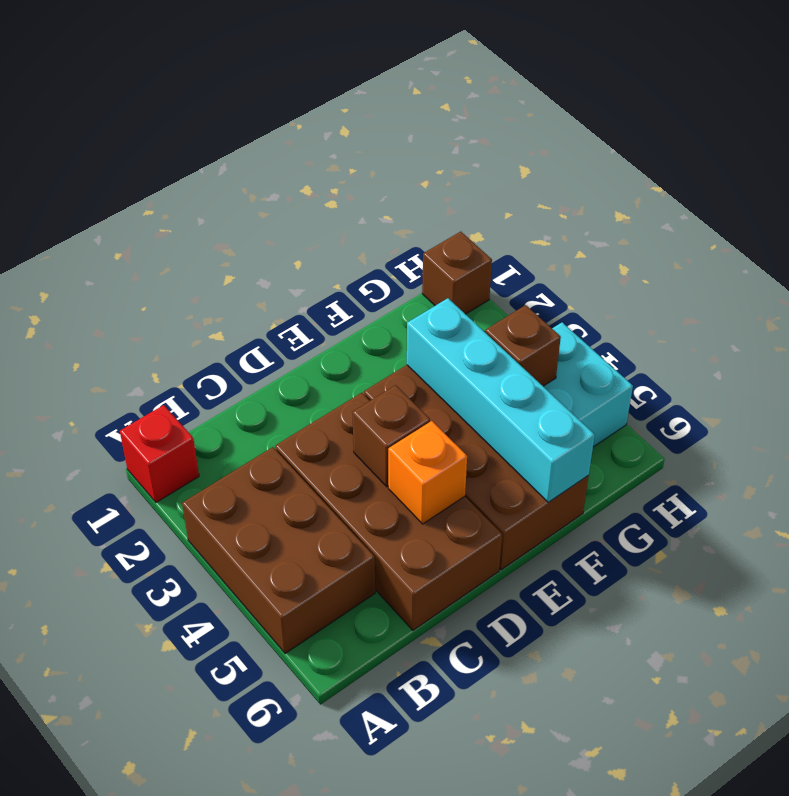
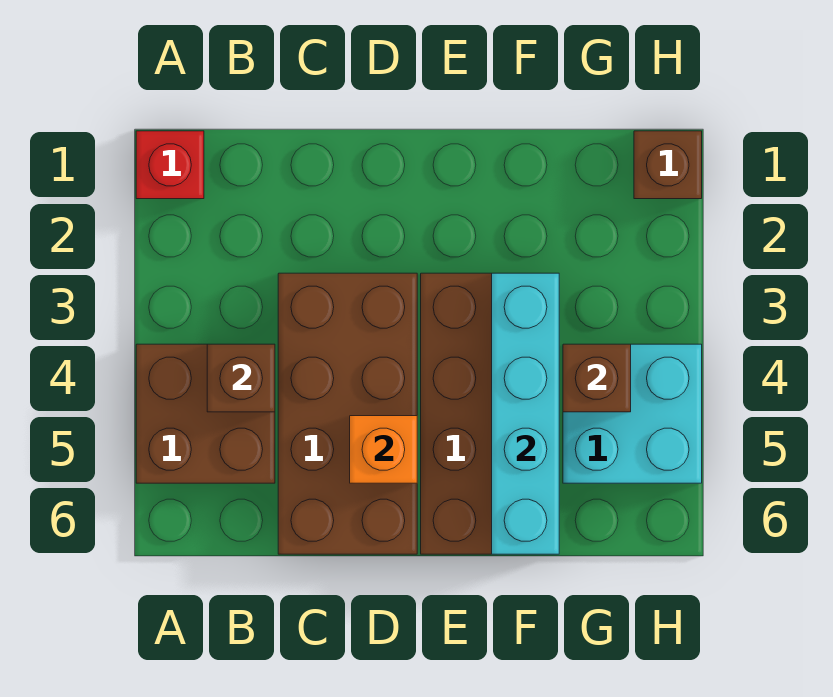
brown brick A3:B5 level 1 -> brown brick A4:B5 level 1
brown brick D4 level 2 -> brown brick B4 level 2

